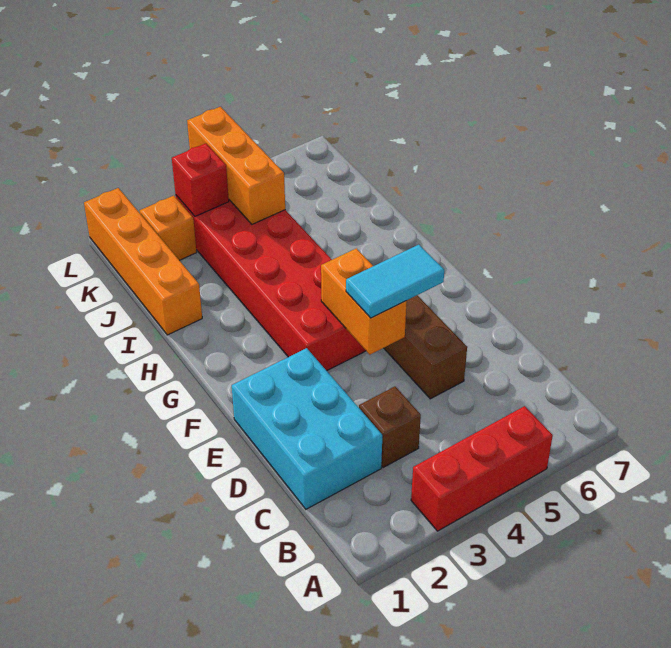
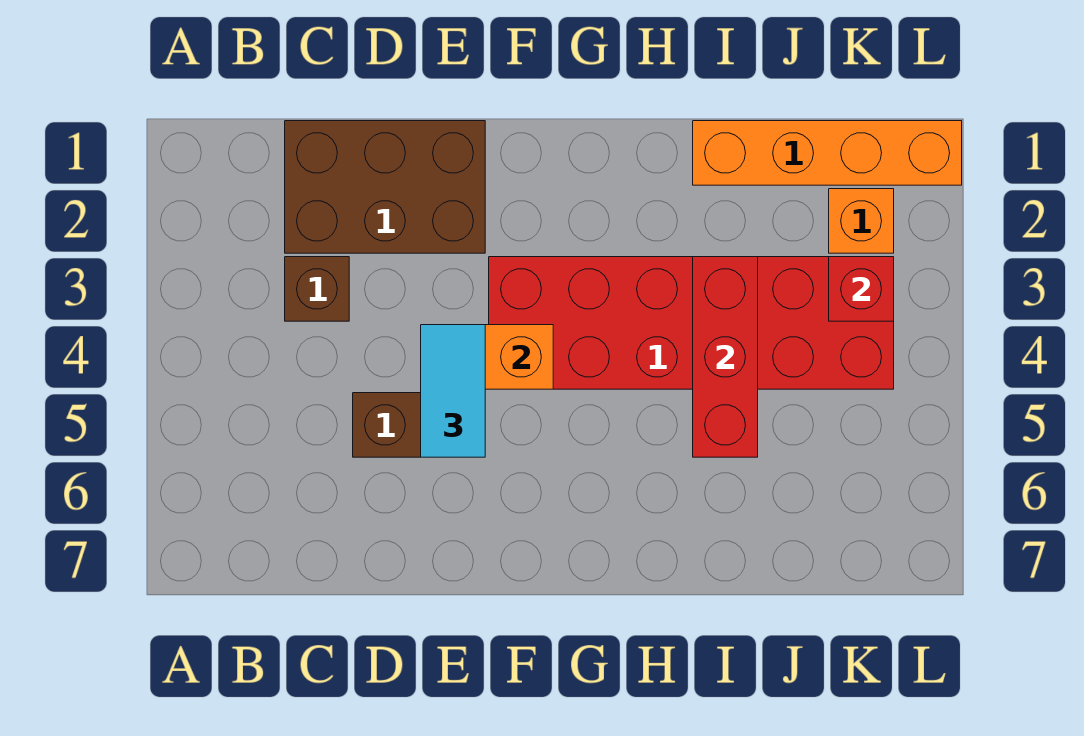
red brick A3:A5 level 1 -> red brick I3:I5 level 2
cyan brick C1:E2 level 1 -> brown brick C1:E2 level 1
orange brick J4:L4 level 2 -> none

